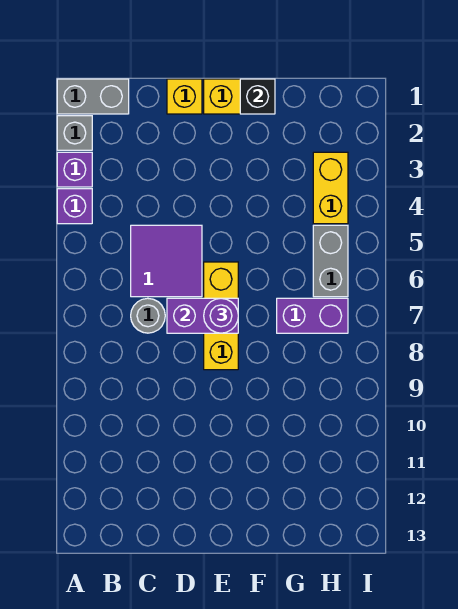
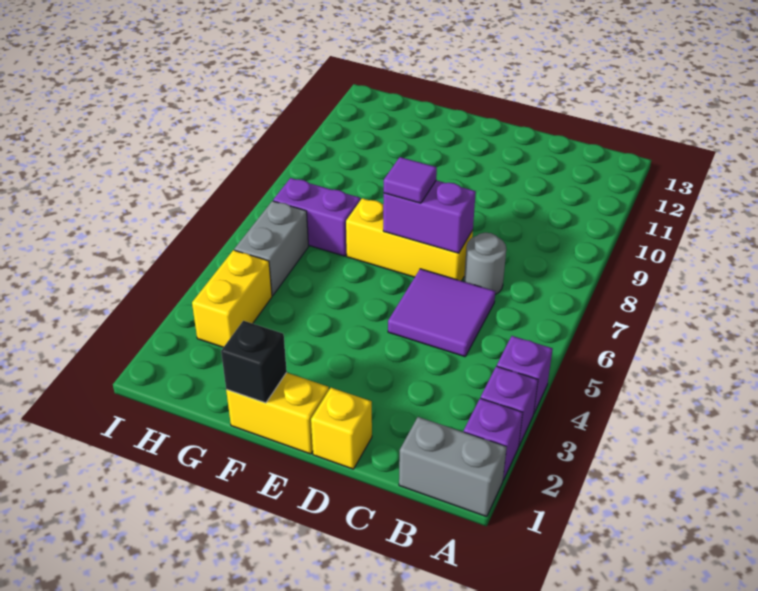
grey brick A2 level 1 -> purple brick A2 level 1
yellow brick E6:E8 level 1 -> yellow brick D7:F7 level 1
purple round brick E7 level 3 -> purple tile E7 level 3

